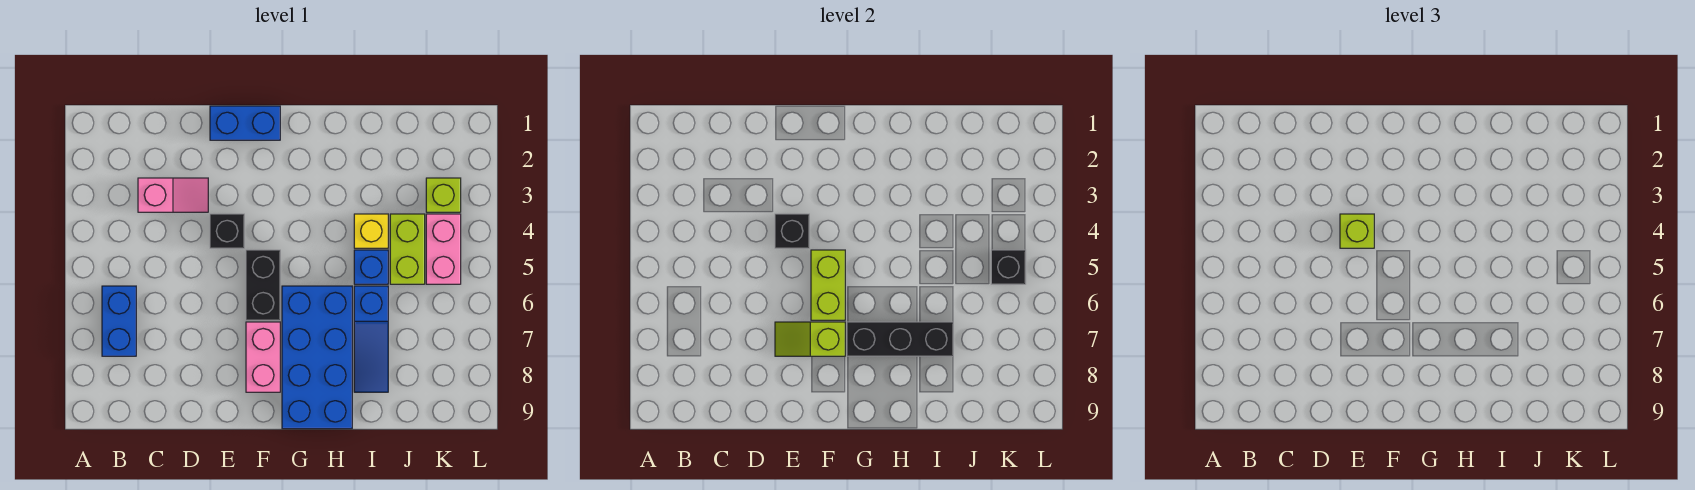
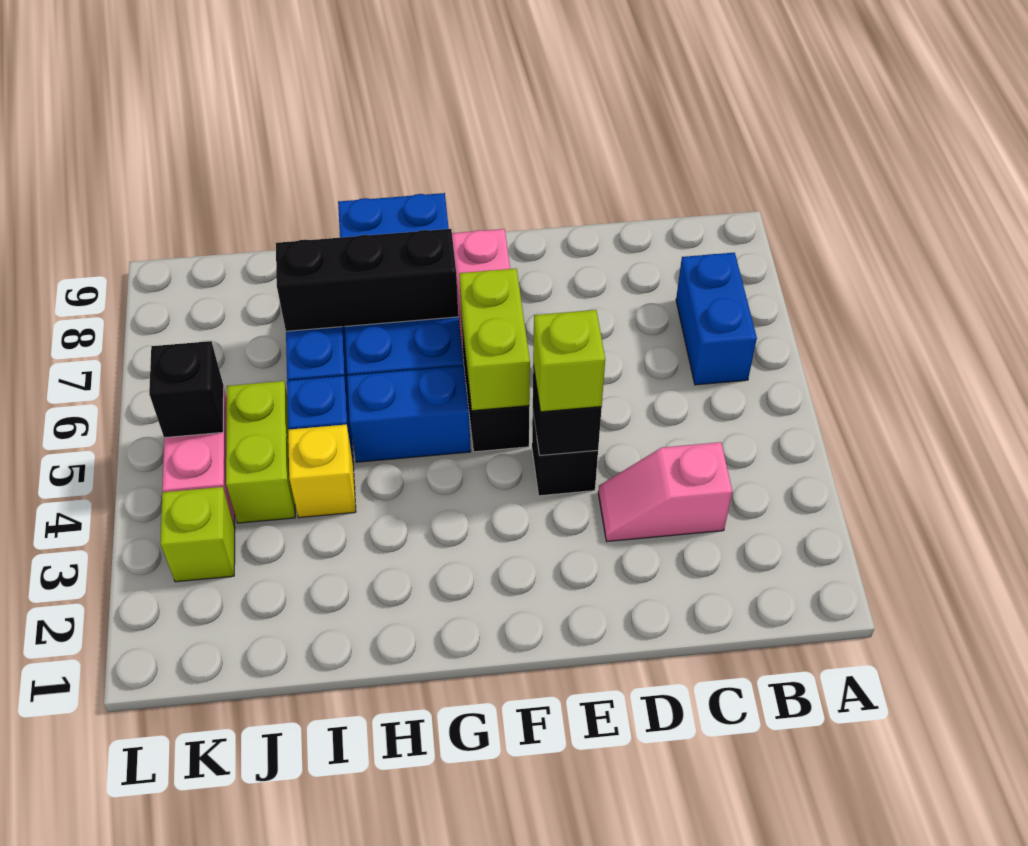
blue brick E1:F1 level 1 -> blue brick G5:H5 level 1
lime slope E7:F7 level 2 top F -> none

